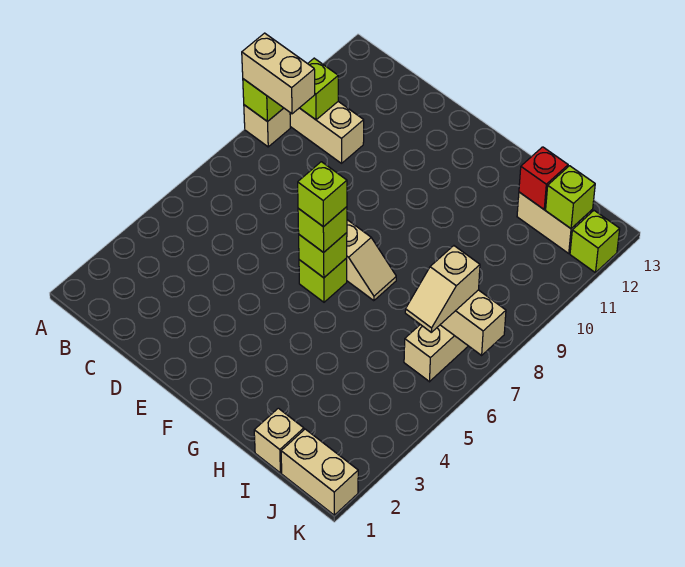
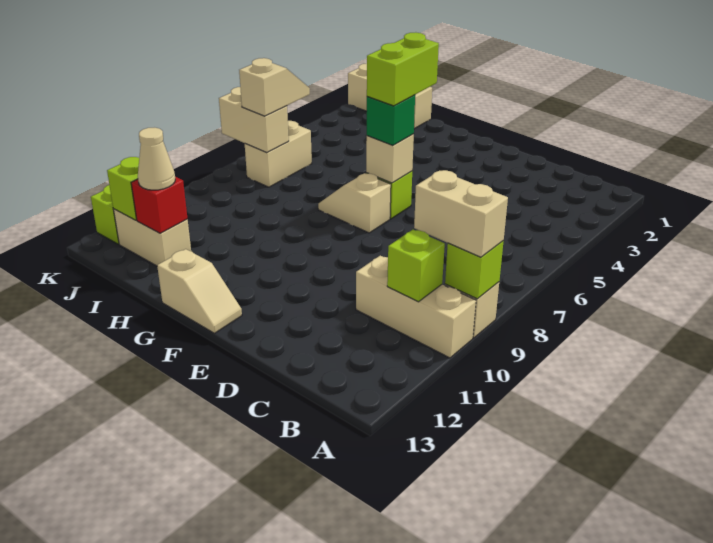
lime brick F6 level 2 -> tan brick F6 level 2
lime brick F6 level 3 -> green brick F6 level 3
lime brick F6 level 4 -> lime brick F5:F6 level 4
none -> tan slope F13:G13 level 1 top G
none -> tan cone I12 level 3

